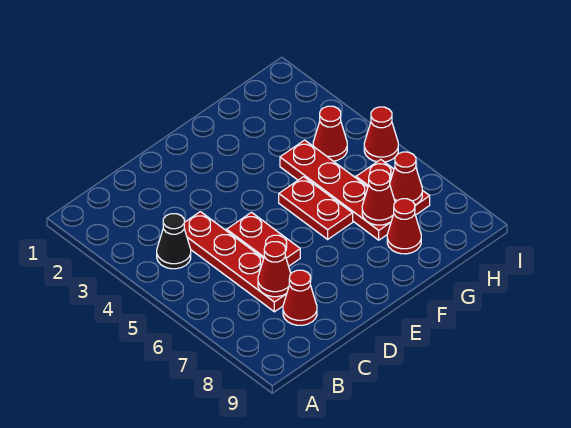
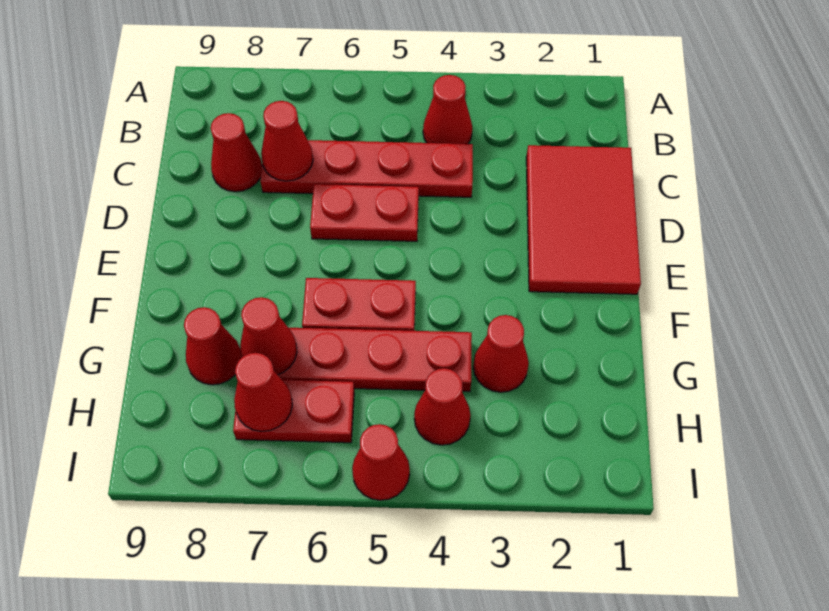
black cone B4 level 1 -> red cone B4 level 1
none -> red tile C1:E2 level 1
none -> red cone G3 level 1

